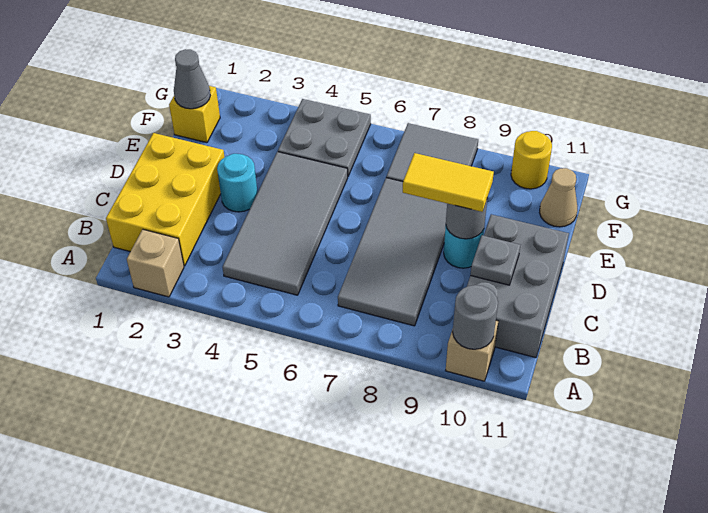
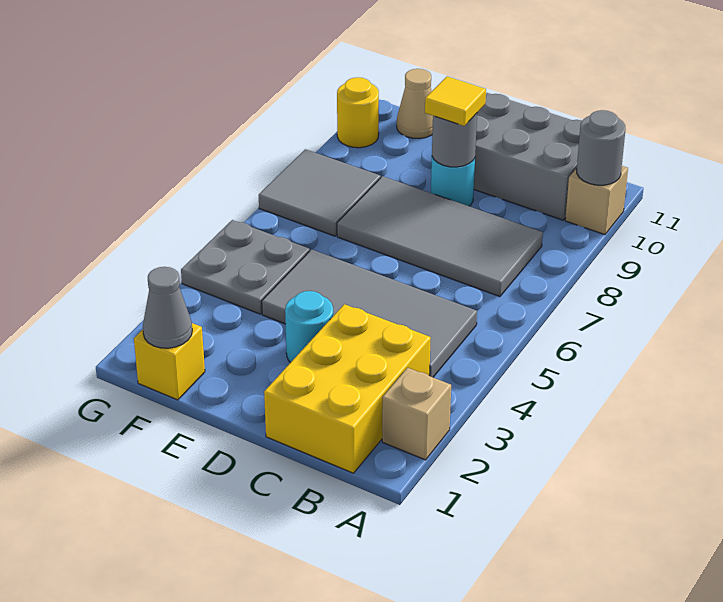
yellow brick B1:D2 level 1 -> yellow brick B1:C3 level 1
grey plate C10 level 2 -> none
yellow tile D8:D9 level 3 -> yellow tile D9 level 3

